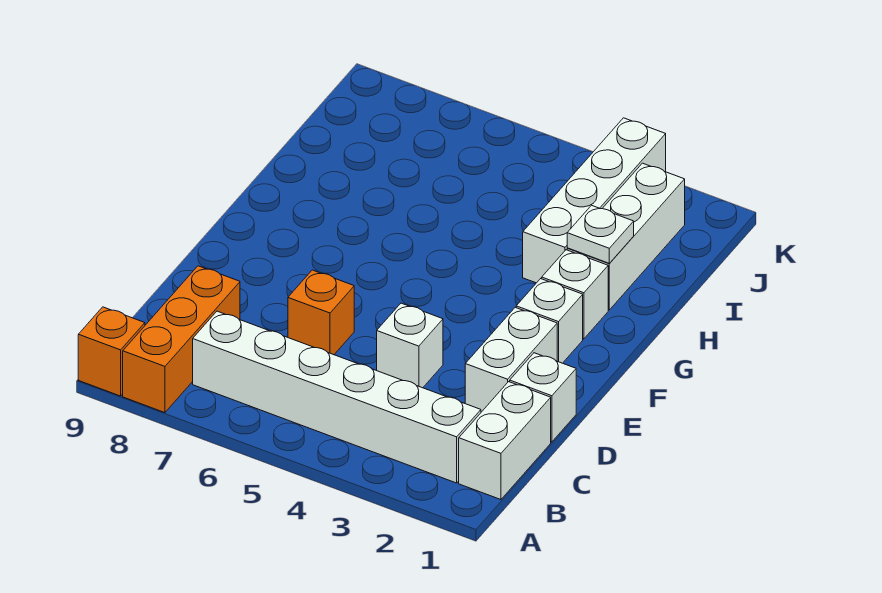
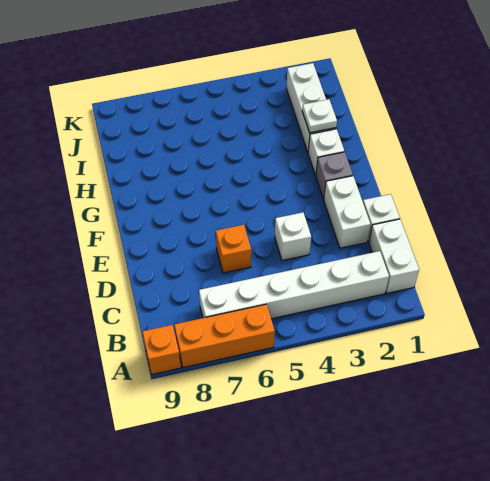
orange brick A8:C8 level 1 -> orange brick A6:A8 level 1
white brick F2 level 1 -> grey brick F2 level 1
white brick H3:K3 level 1 -> none

